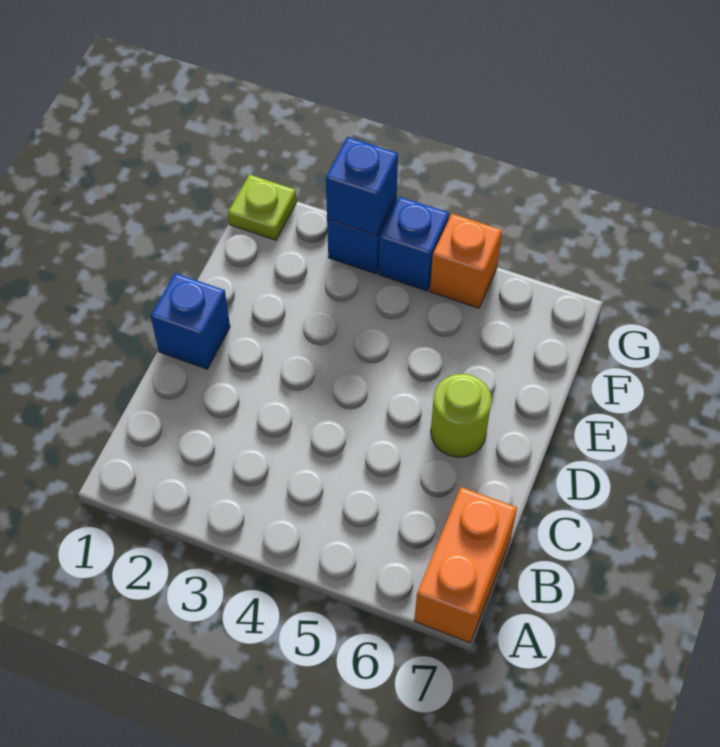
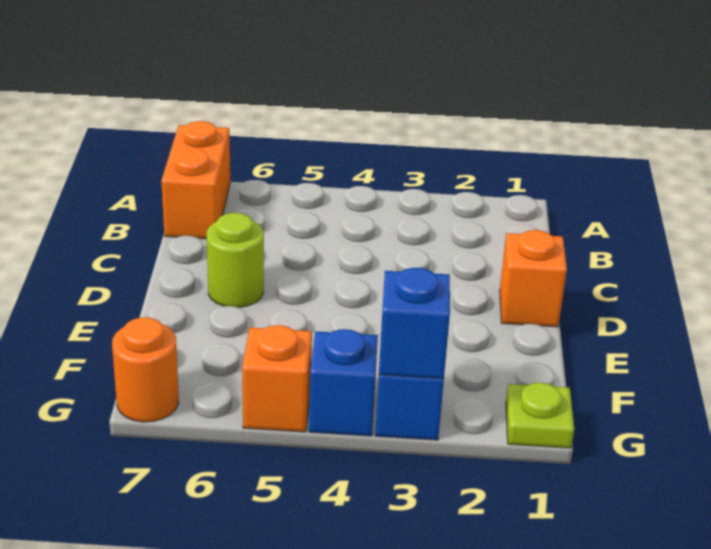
blue brick D1 level 1 -> orange brick D1 level 1
none -> orange round brick G7 level 1

